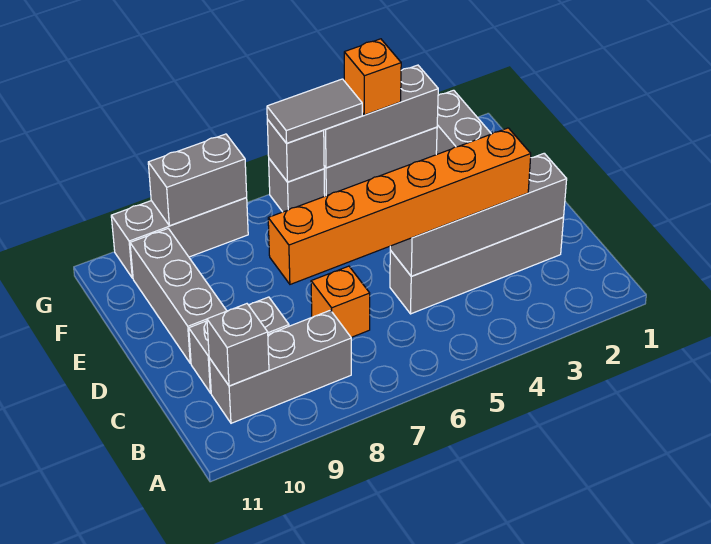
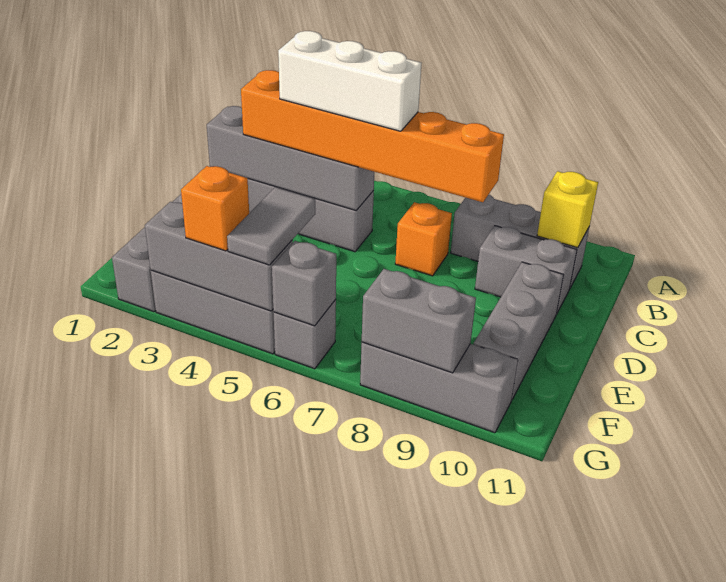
grey brick B10 level 2 -> yellow brick B10 level 2
none -> white brick C4:C6 level 4
grey tile G5:G6 level 3 -> grey tile F5:G5 level 3

